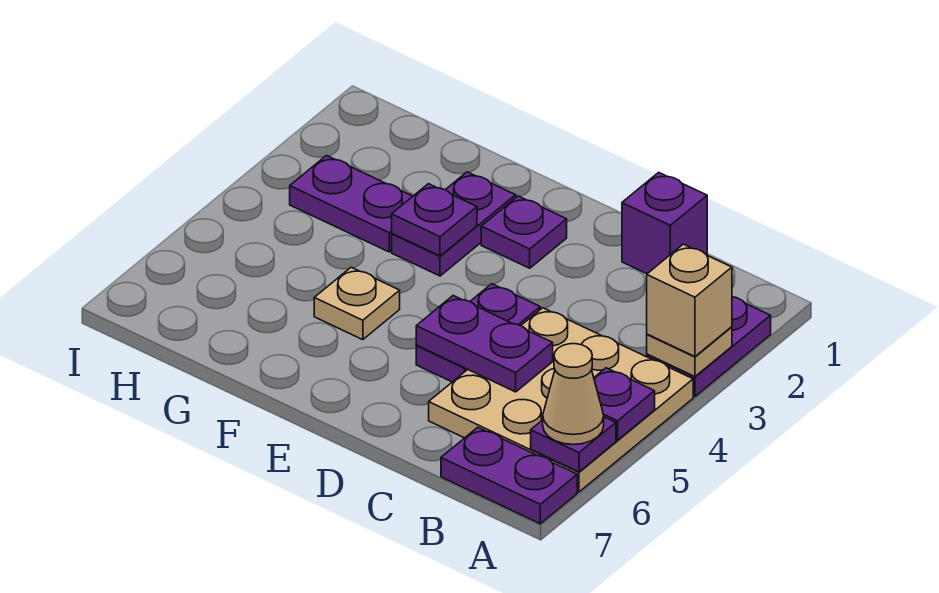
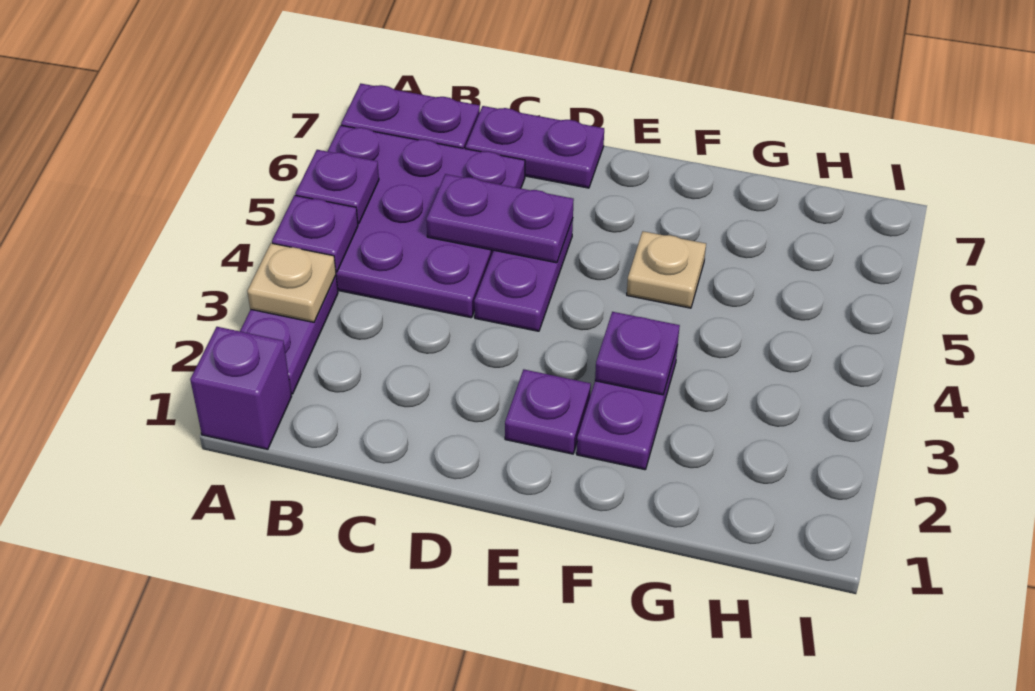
tan brick A3 level 3 -> none
tan plate A4:C6 level 1 -> purple plate A4:C6 level 1
purple plate A6 level 2 -> purple plate A4 level 2
tan cone A6 level 3 -> none
purple brick C1 level 1 -> purple brick A1 level 1
purple plate G3:H3 level 1 -> purple plate C7:D7 level 1

